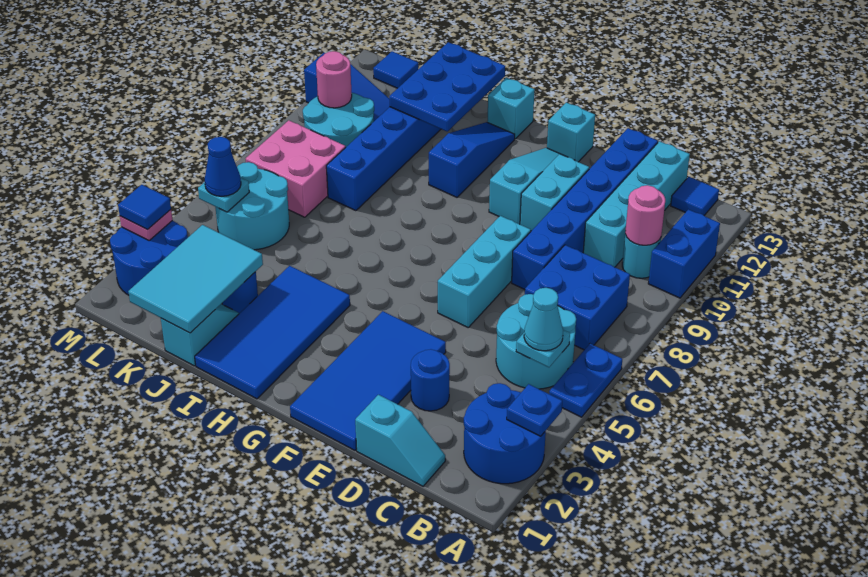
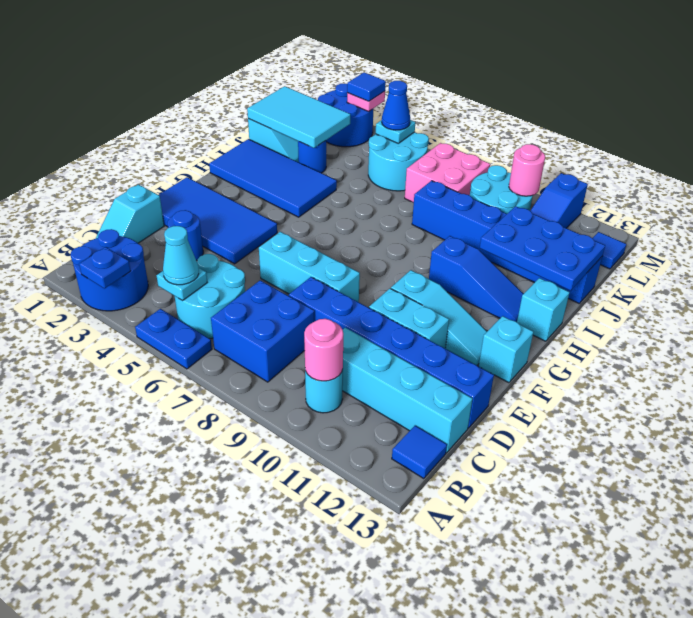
blue brick A10:A11 level 1 -> none

